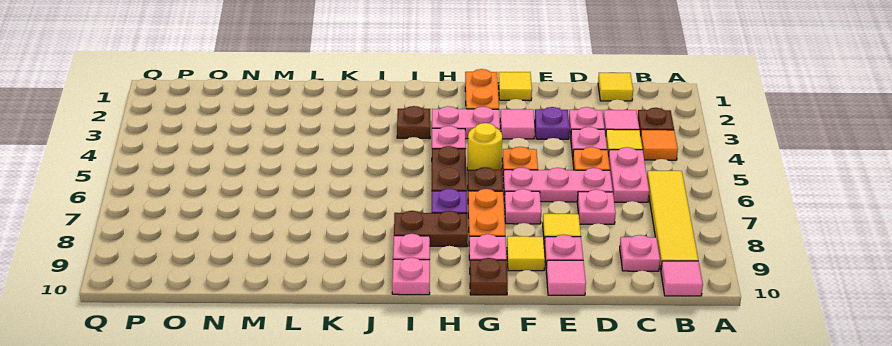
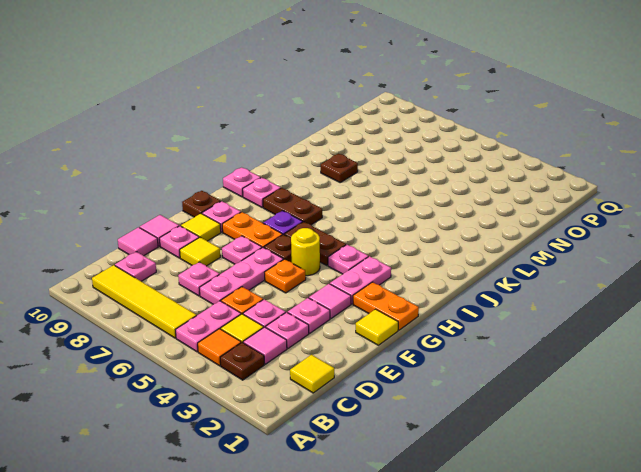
pink tile B10 level 1 -> pink tile D10 level 1
pink plate C5:C6 level 1 -> pink plate B5:C5 level 1
purple plate E3 level 1 -> pink plate E3 level 1
brown plate H8:I8 level 1 -> brown plate I7:I8 level 1
brown plate I3 level 1 -> brown plate L8 level 1

